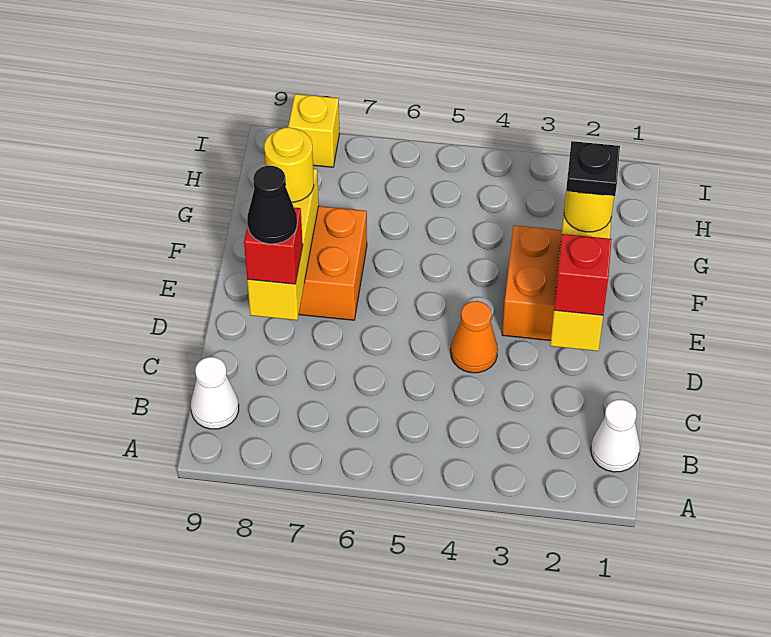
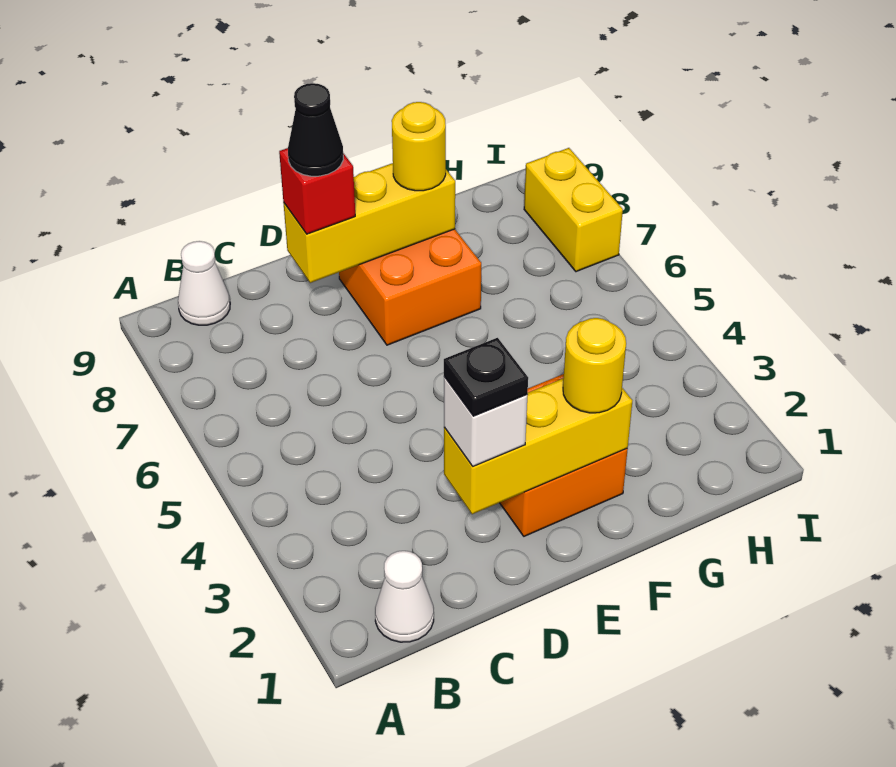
red brick D2 level 3 -> white brick D2 level 3
orange cone D4 level 1 -> none
black plate F2 level 4 -> black plate D2 level 4
yellow brick I8 level 1 -> yellow brick I7:I8 level 1

